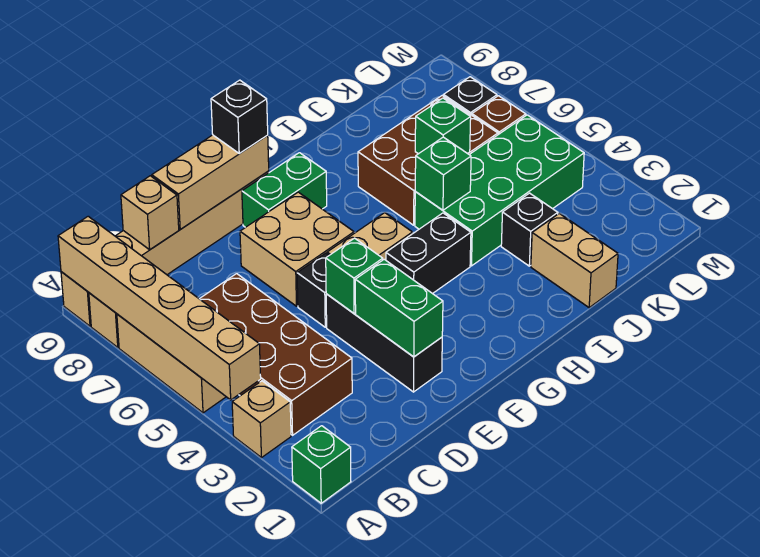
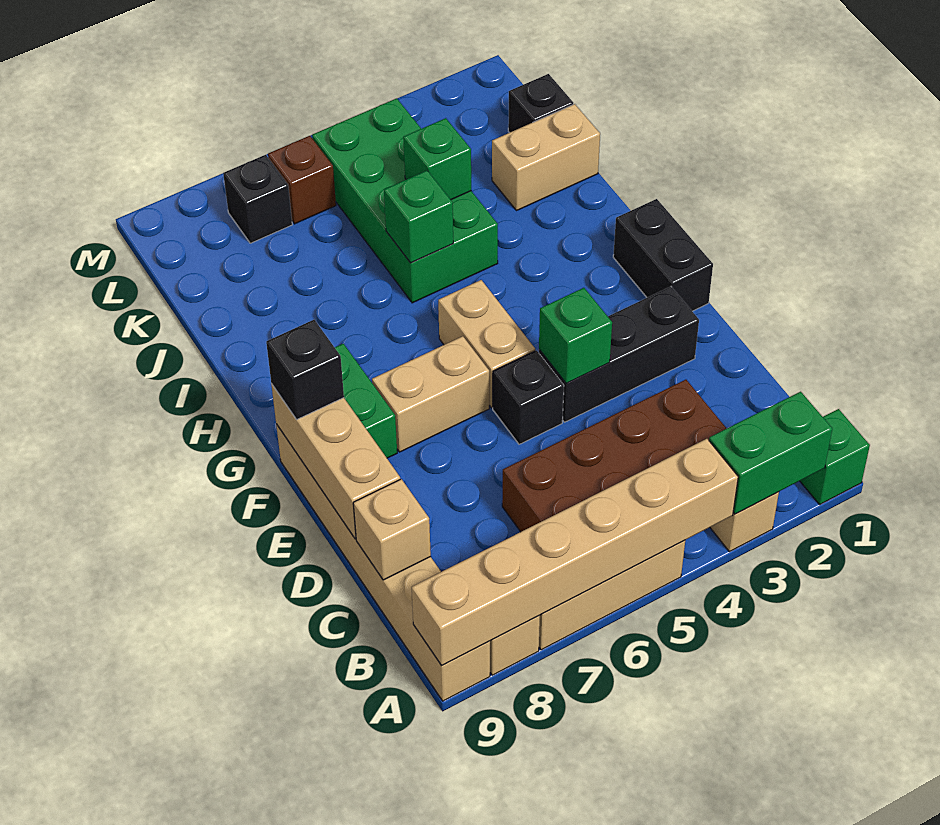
green brick E2:E3 level 2 -> green brick A2:A3 level 2
tan brick E6:F7 level 1 -> tan brick F6:F7 level 1
black brick G4:H4 level 1 -> black brick F1:G1 level 1
brown brick I6:K7 level 1 -> none
black brick J3 level 1 -> black brick K1 level 1
green brick J6 level 2 -> green brick J4 level 2

